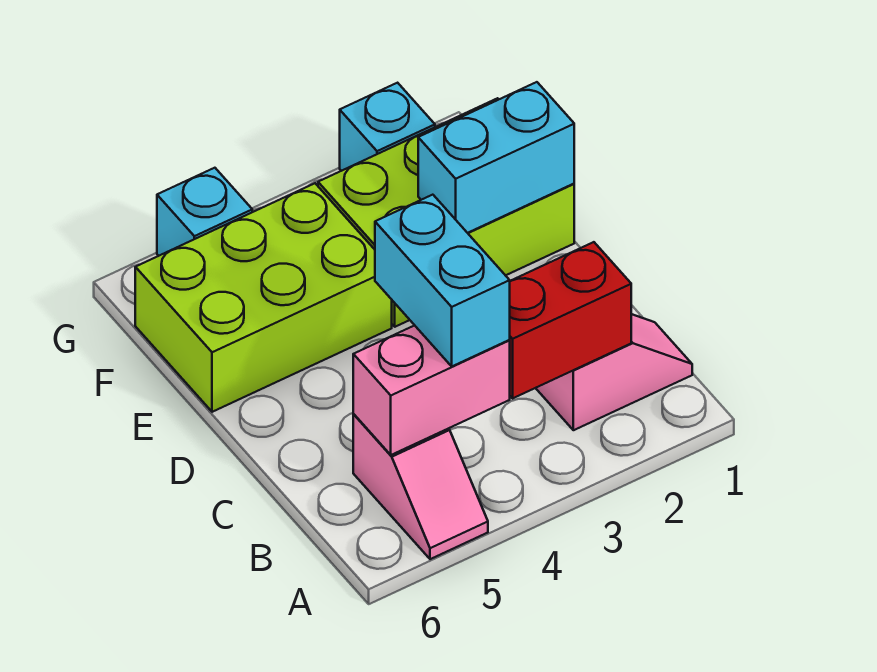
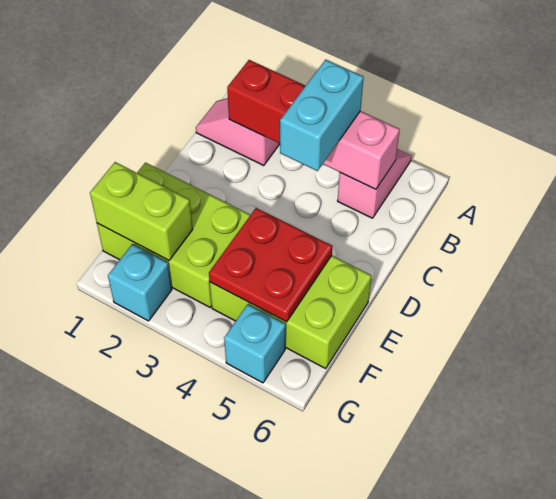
cyan brick E1:E2 level 2 -> none
none -> red plate E4:F5 level 2
none -> lime brick F1:F2 level 2

